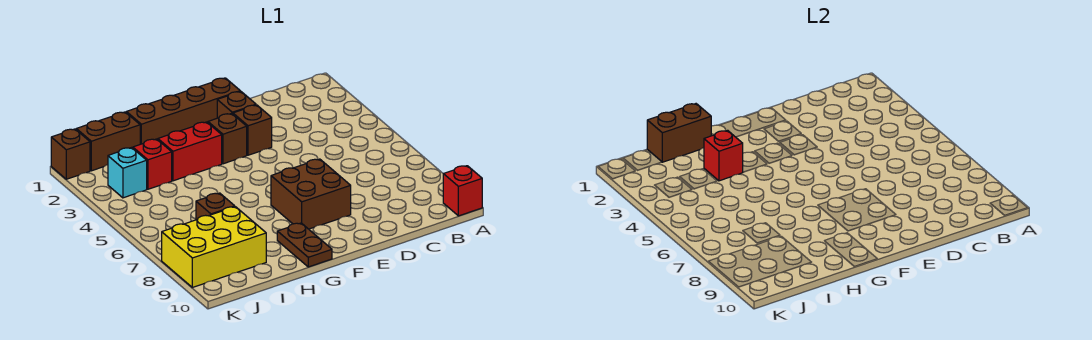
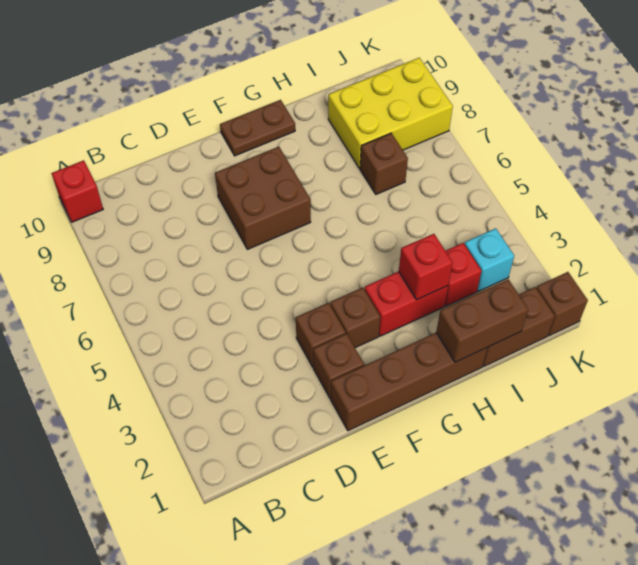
brown plate G9:G10 level 1 -> brown plate F10:G10 level 1

